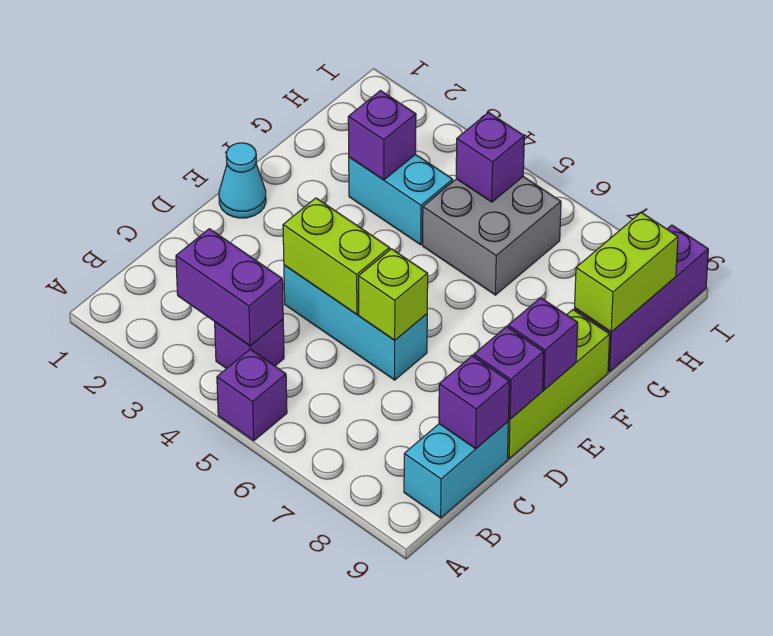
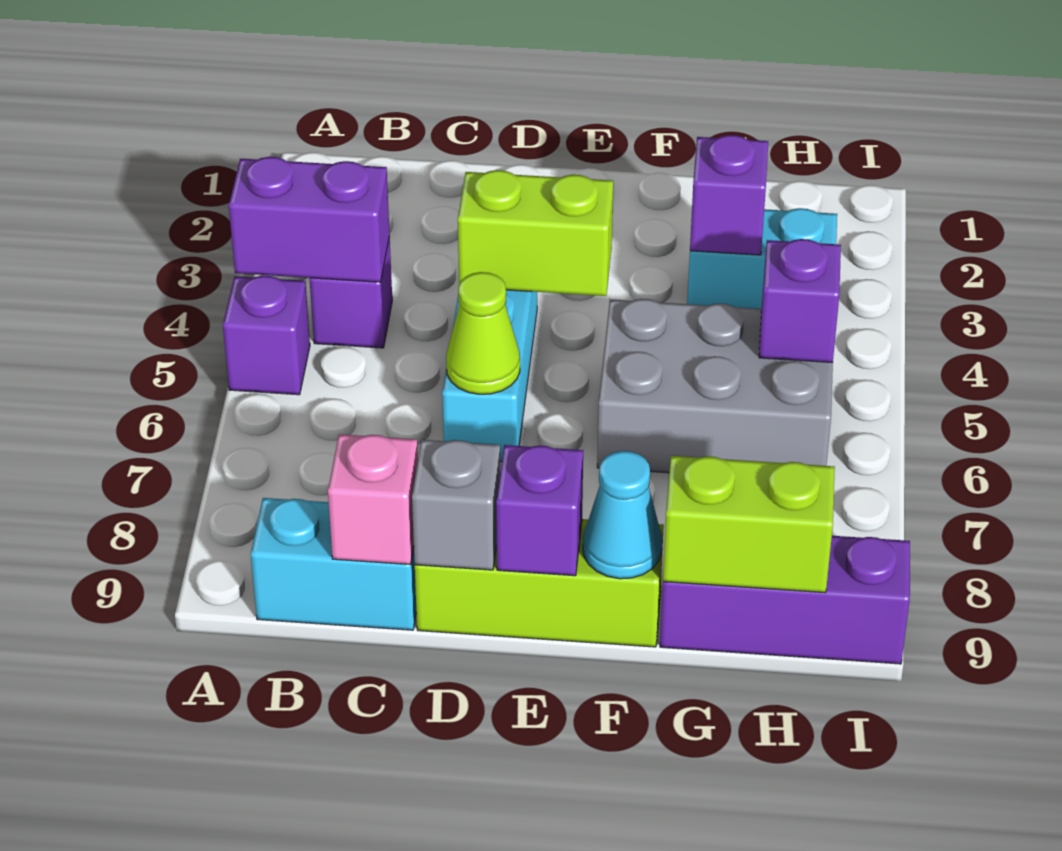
purple brick B3:B4 level 2 -> purple brick A4:B4 level 2
purple brick C9 level 2 -> pink brick C9 level 2
lime brick D4:D5 level 2 -> lime brick D4:E4 level 2
lime brick D6 level 2 -> lime cone D6 level 2
purple brick D9 level 2 -> grey brick D9 level 2
cyan cone E1 level 1 -> cyan cone F9 level 2
cyan brick G3:G4 level 1 -> cyan brick G3:H3 level 1
grey brick G5:H6 level 1 -> grey brick F5:H6 level 1

